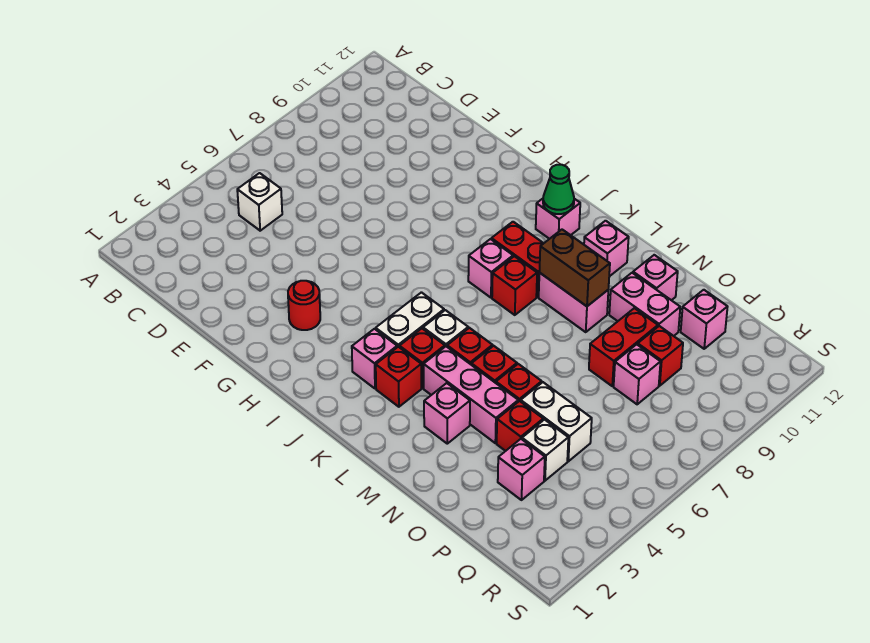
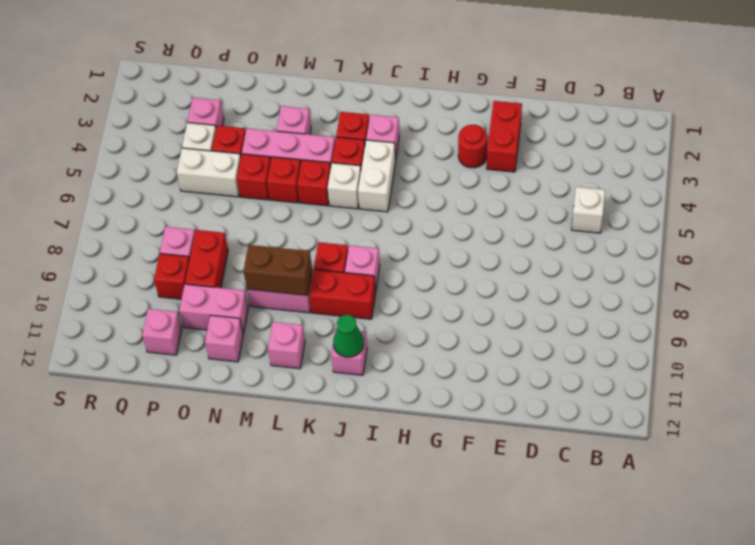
none -> red brick F2:F3 level 1

